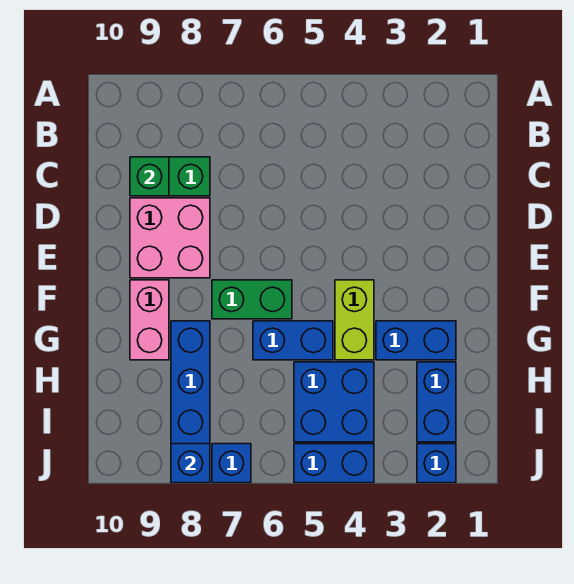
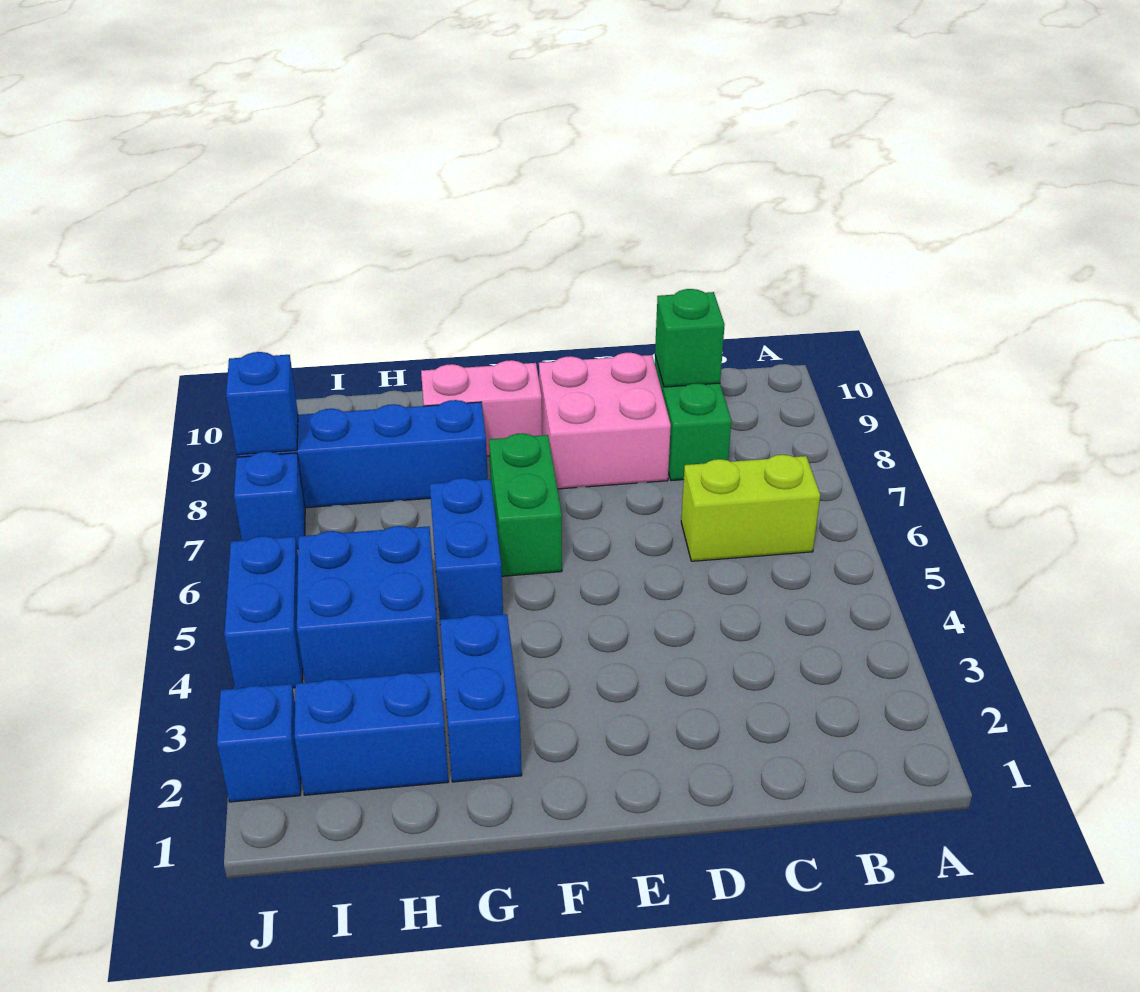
lime brick F4:G4 level 1 -> lime brick B6:C6 level 1

